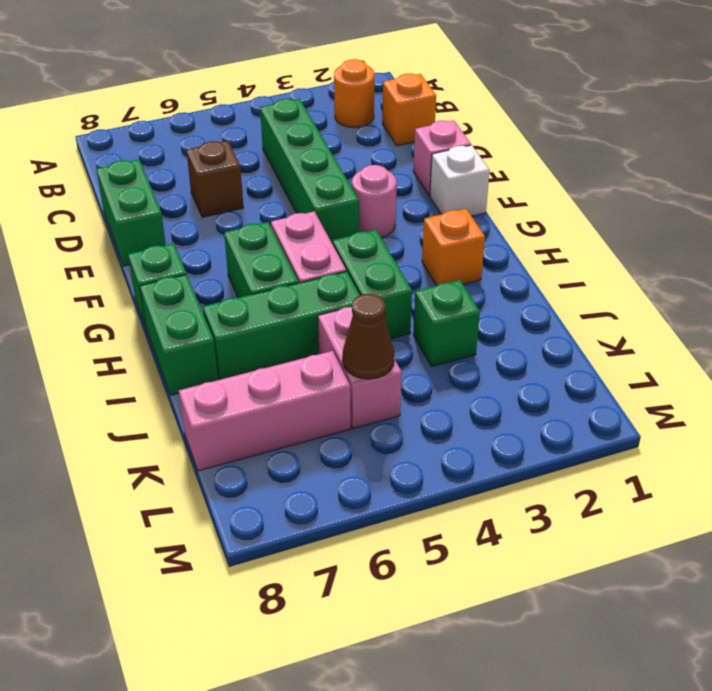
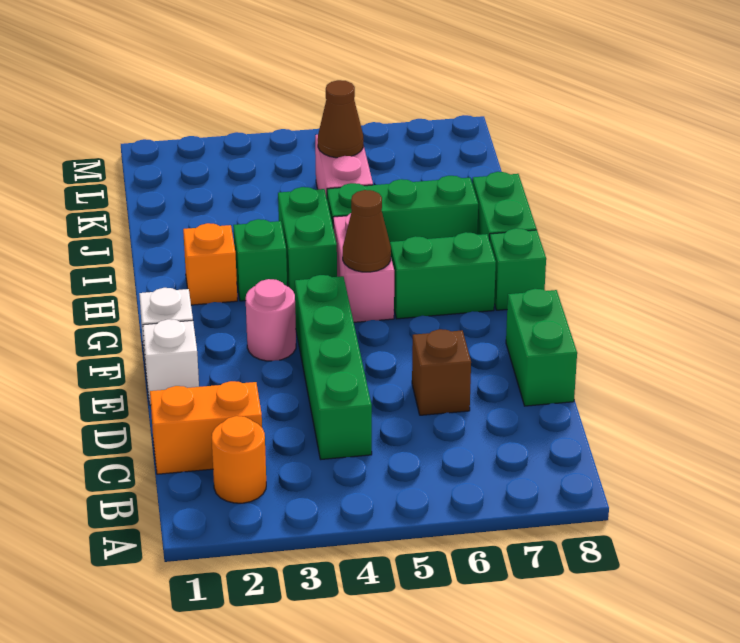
orange brick C1 level 1 -> orange brick C1:C2 level 1
pink brick E1 level 1 -> white brick E1 level 1
none -> brown cone G5 level 2
green brick G6:H6 level 1 -> green brick G6:G7 level 1
green brick J3 level 1 -> green brick H3 level 1
pink brick K6:K8 level 1 -> none

